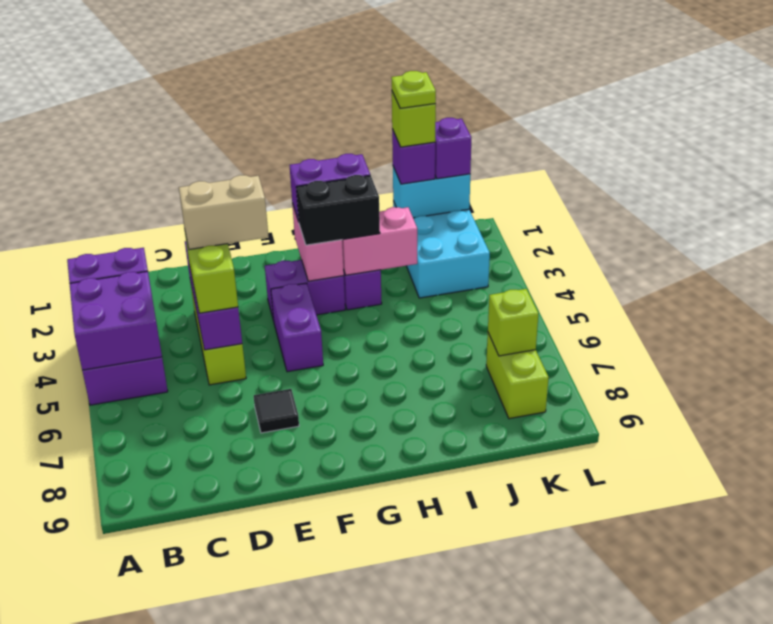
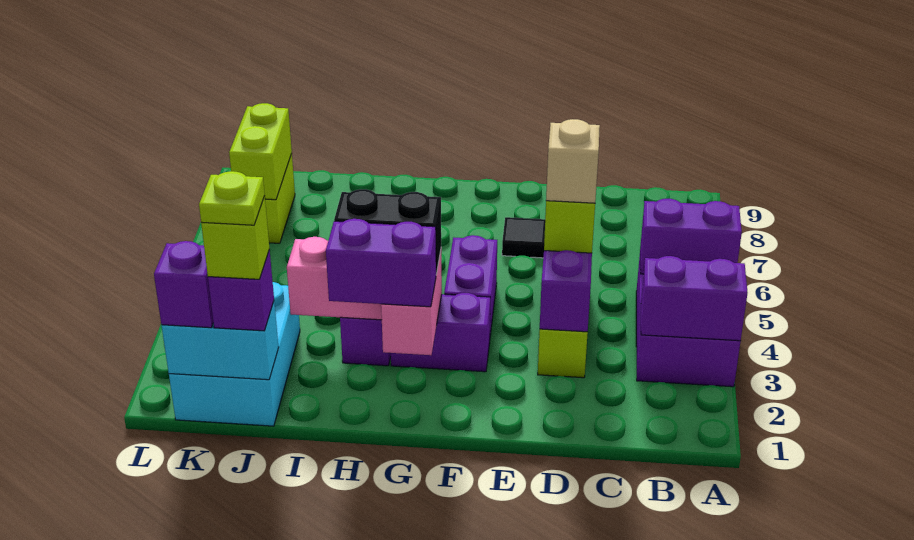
purple brick A4:B5 level 2 -> purple brick A5:B5 level 2
tan brick D4:E4 level 4 -> tan brick D4 level 4
lime brick K7 level 2 -> lime brick K7:K8 level 2

